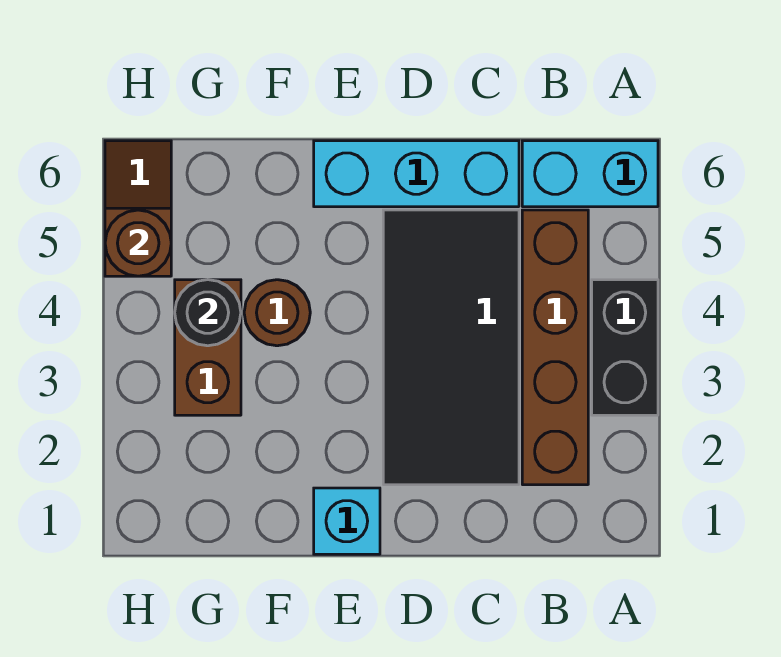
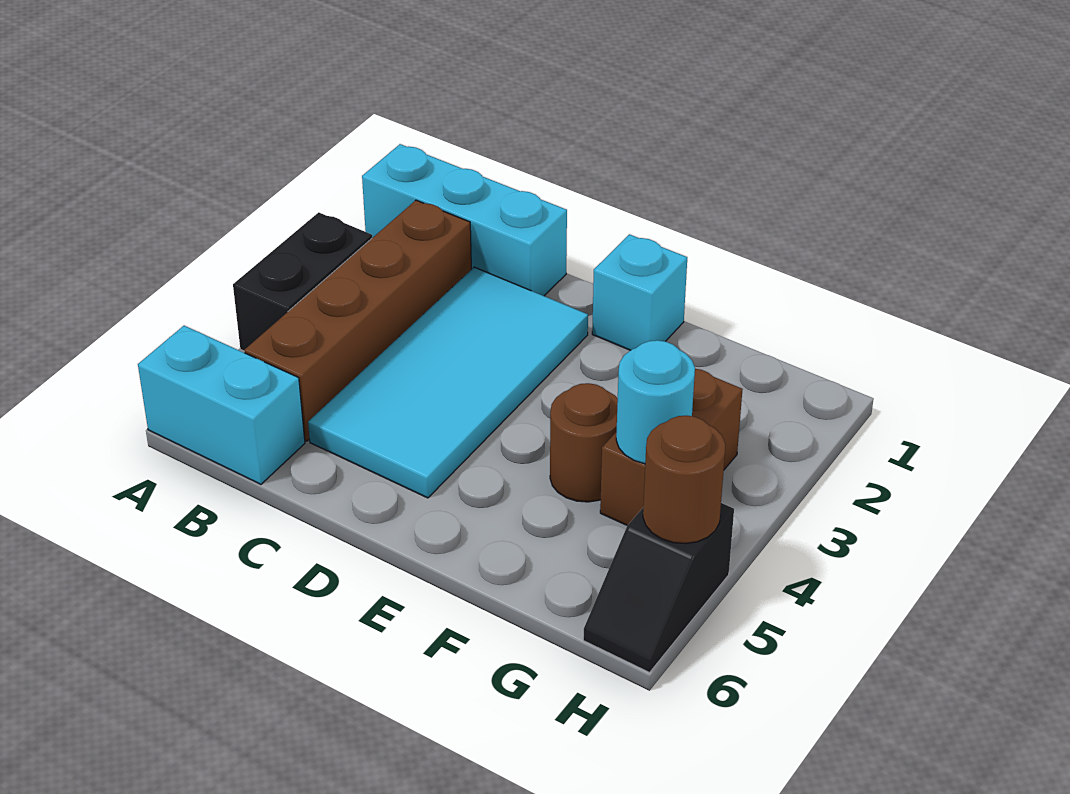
black tile C2:D5 level 1 -> cyan tile C2:D5 level 1
cyan brick C6:E6 level 1 -> cyan brick A1:C1 level 1
black round brick G4 level 2 -> cyan round brick G4 level 2
brown slope H5:H6 level 1 top 5 -> black slope H5:H6 level 1 top 5

